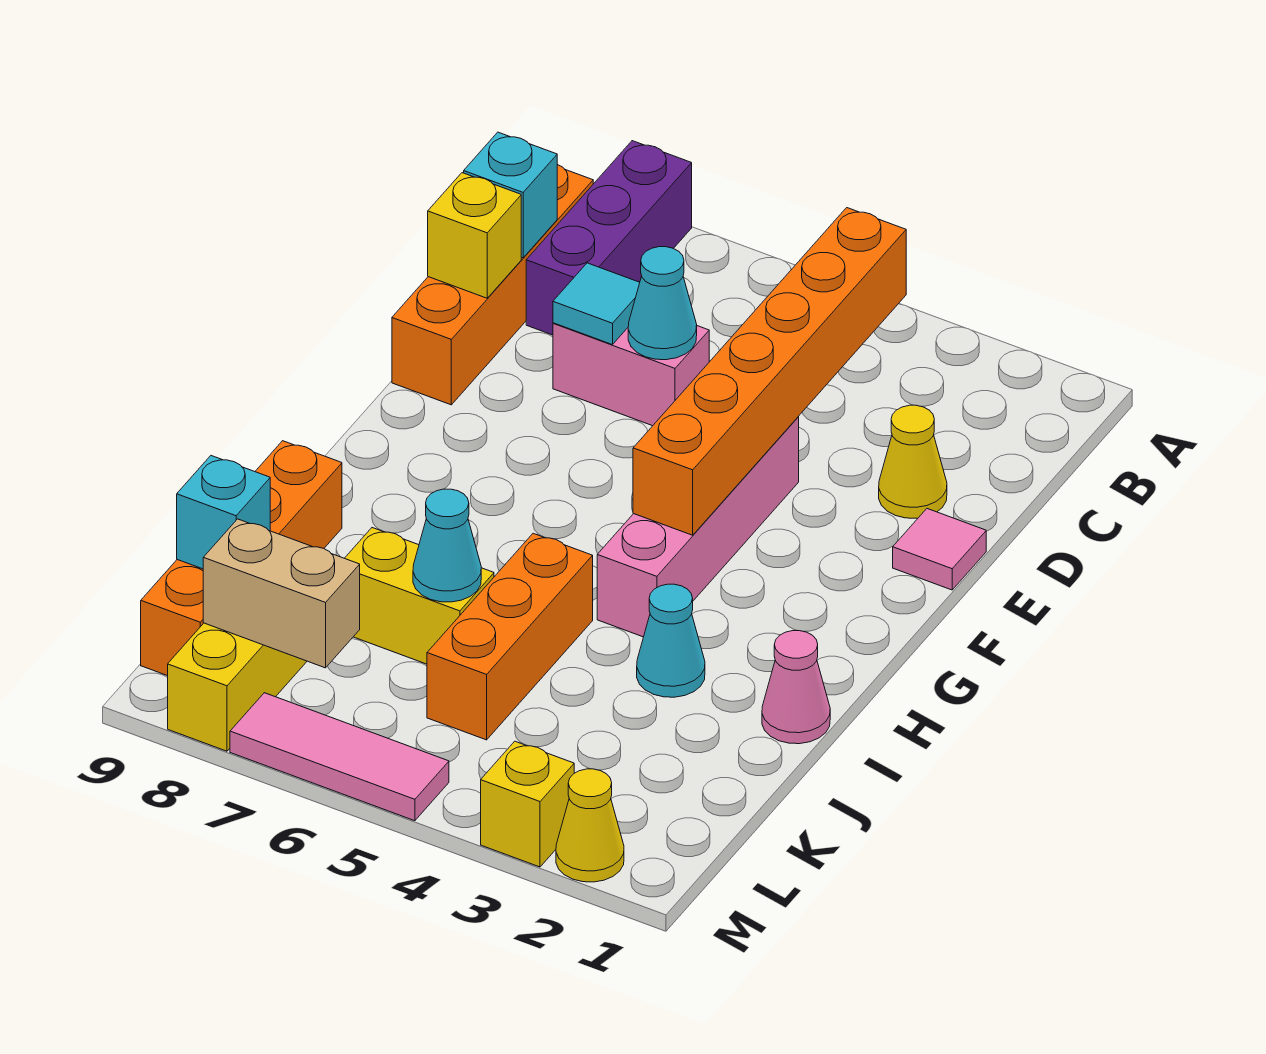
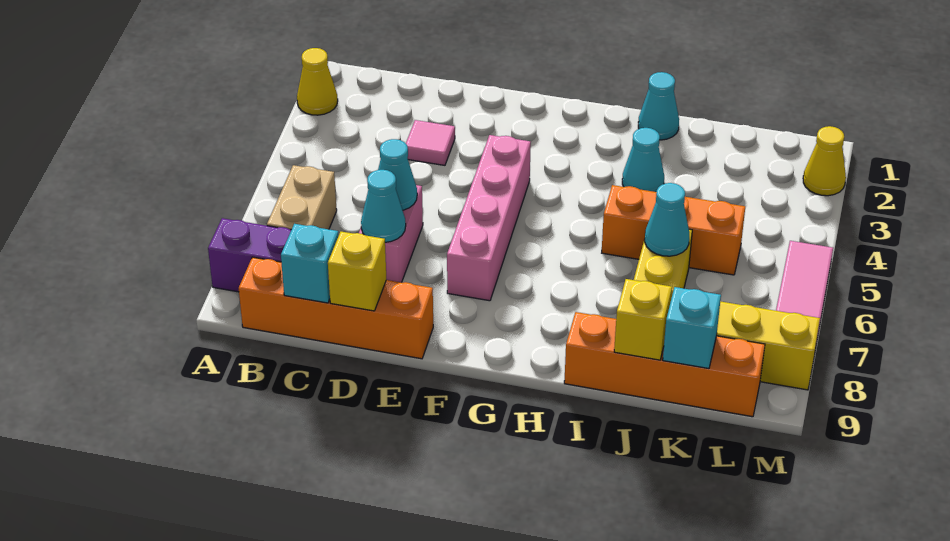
orange brick B4:G4 level 2 -> none
yellow cone D2 level 1 -> yellow cone A2 level 1
cyan tile D7 level 2 -> cyan cone D7 level 2
pink tile E1 level 1 -> pink tile D3 level 1
pink brick E4:H4 level 1 -> pink brick F4:F7 level 1
pink cone I1 level 1 -> cyan cone I1 level 1
tan brick L7:L8 level 2 -> tan brick B6:B7 level 1
yellow brick M3 level 1 -> yellow brick J9 level 2

